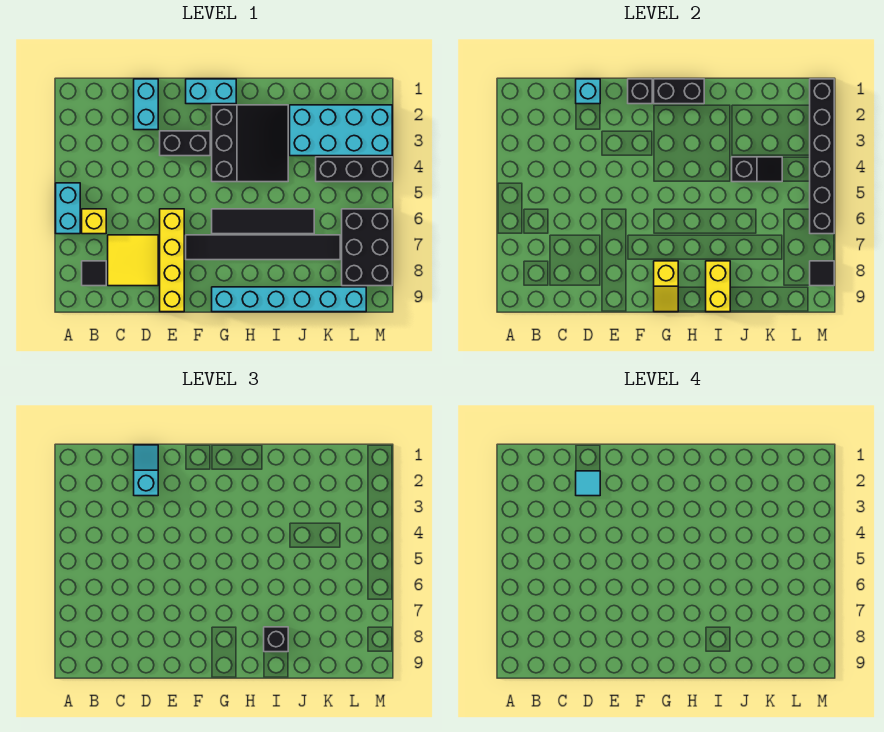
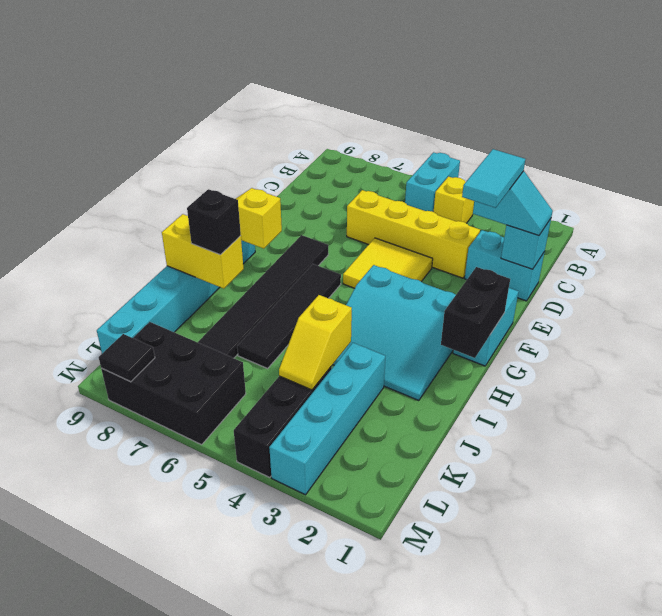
cyan brick A5:A6 level 1 -> cyan brick A5:B5 level 1
yellow brick B6 level 1 -> yellow brick B4 level 1
black tile B8 level 1 -> none
yellow tile C7:D8 level 1 -> yellow tile E4:F5 level 1
cyan tile D2 level 4 -> cyan tile D2:E2 level 4
black brick E3:F3 level 1 -> none
yellow brick E6:E9 level 1 -> yellow brick D3:D6 level 1
black brick F1 level 2 -> none
black slope G2:I4 level 1 top G -> cyan slope G2:I4 level 1 top G
cyan brick J2:M3 level 1 -> cyan brick J3:M3 level 1
black slope J4:K4 level 2 top J -> yellow slope J4:K4 level 2 top J
black brick M1:M6 level 2 -> none

